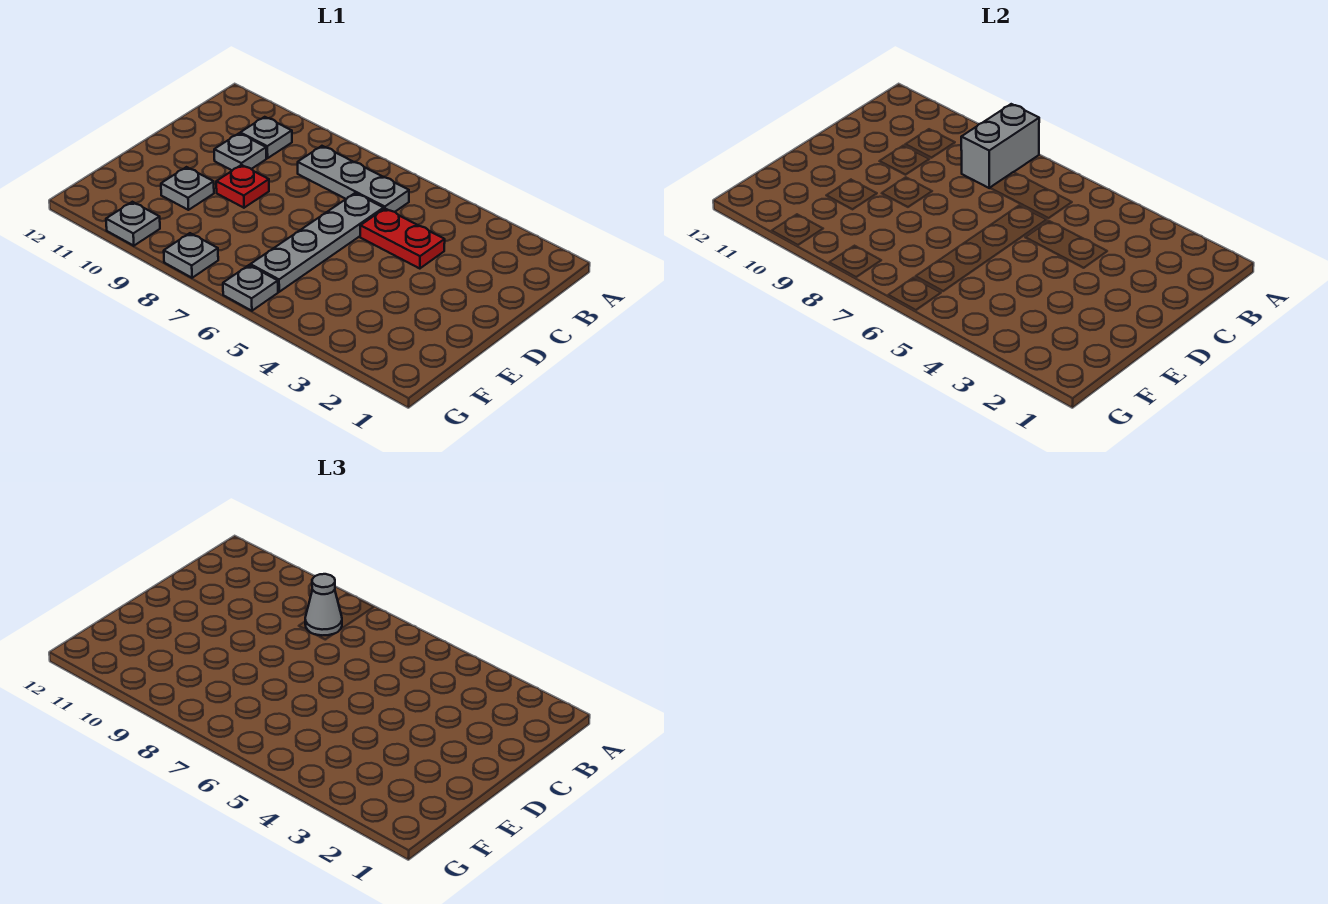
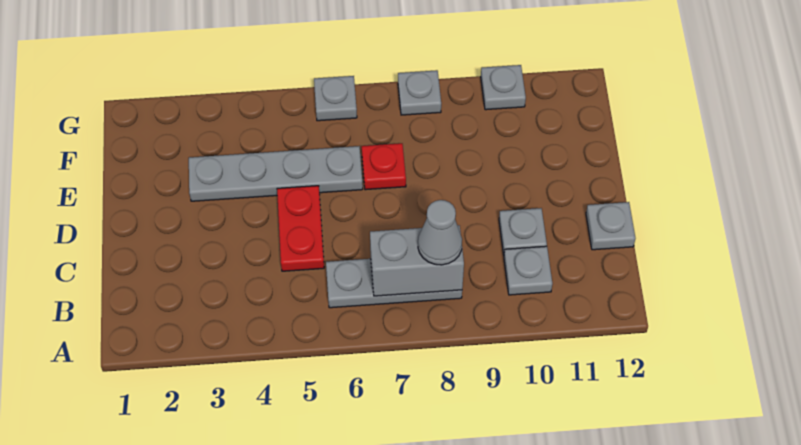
grey brick A8:B8 level 2 -> grey brick B7:B8 level 2
red plate C4:C5 level 1 -> red plate C5:D5 level 1
grey plate C6:F6 level 1 -> grey plate E3:E6 level 1
red plate D9 level 1 -> red plate E7 level 1
grey plate E10 level 1 -> grey plate C12 level 1

